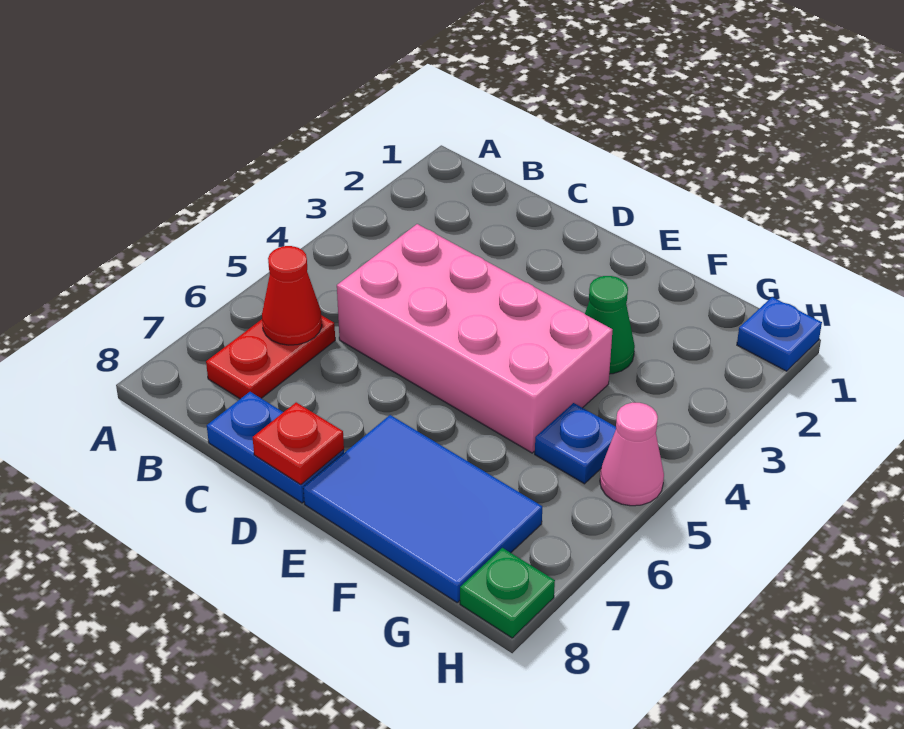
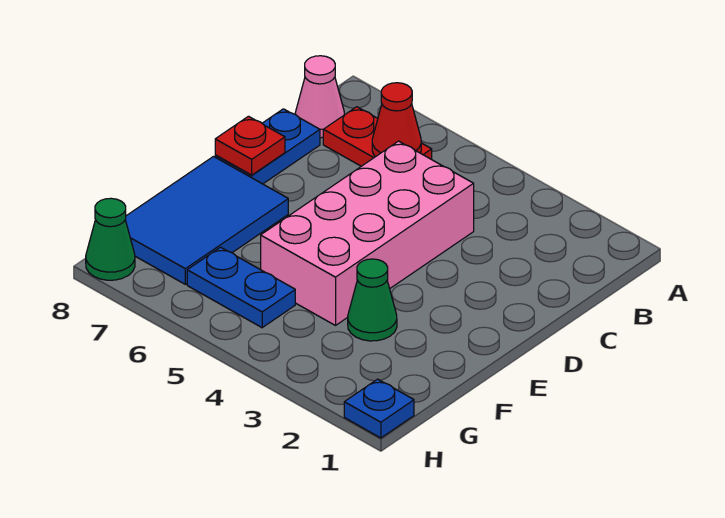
blue plate G5 level 1 -> blue plate G5:G6 level 1
pink cone H5 level 1 -> pink cone B8 level 1
green plate H8 level 1 -> green cone H8 level 1

